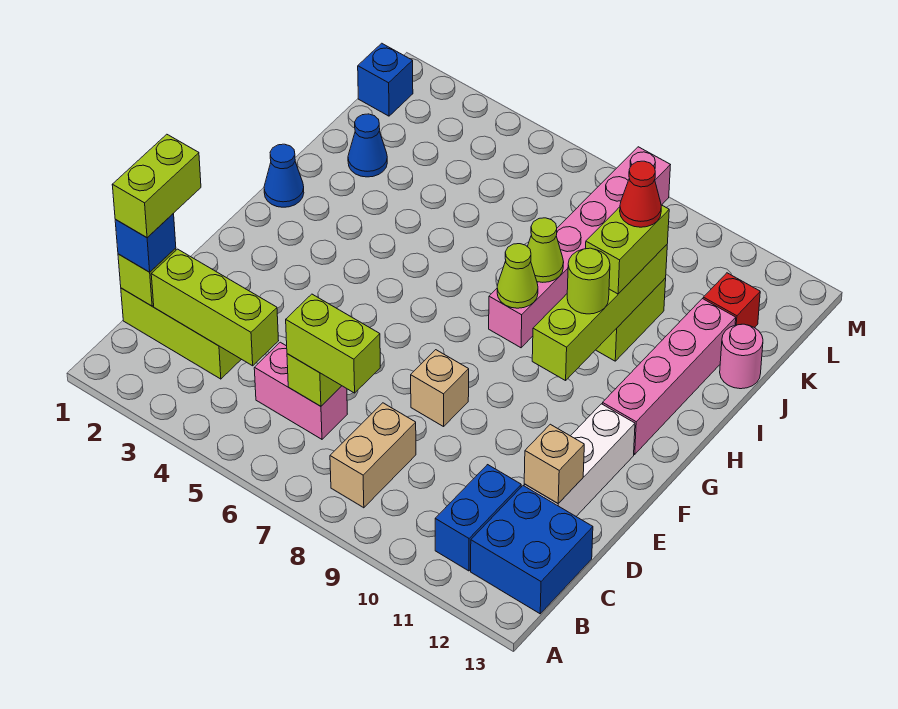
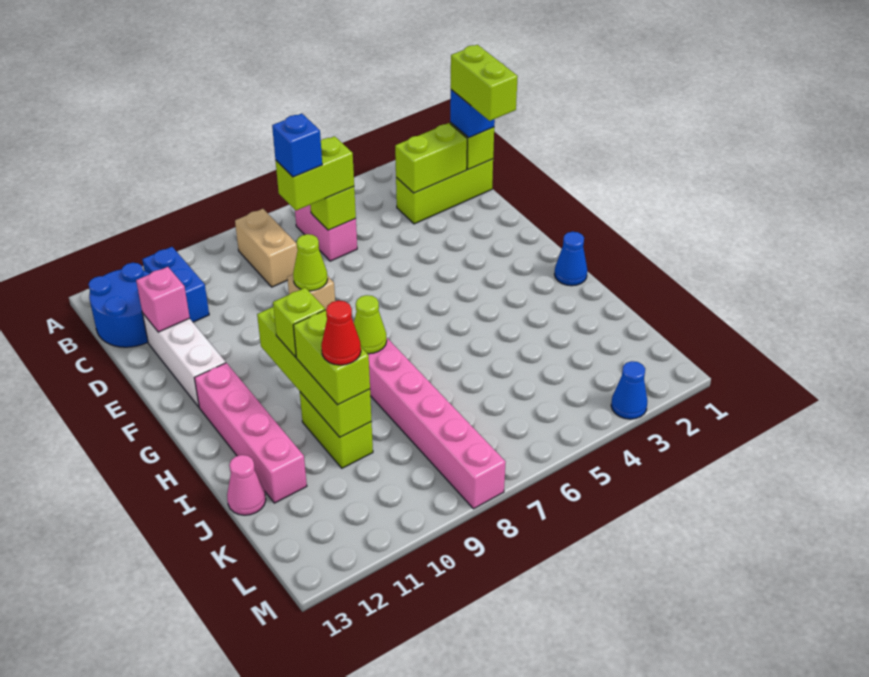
blue brick B12:C13 level 1 -> blue round brick B12:C13 level 1
lime brick C2:C4 level 2 -> lime brick C2:C3 level 2
pink brick C5:C6 level 1 -> pink brick B6:C6 level 1
tan brick D12 level 2 -> pink brick D12 level 2
lime round brick H10 level 3 -> lime brick H10 level 3
lime cone I8 level 2 -> lime cone E8 level 2
blue cone J2 level 1 -> blue cone M3 level 1
pink round brick J13 level 1 -> pink cone J13 level 1
red brick K12 level 1 -> none
blue brick L1 level 1 -> blue brick C7 level 4

